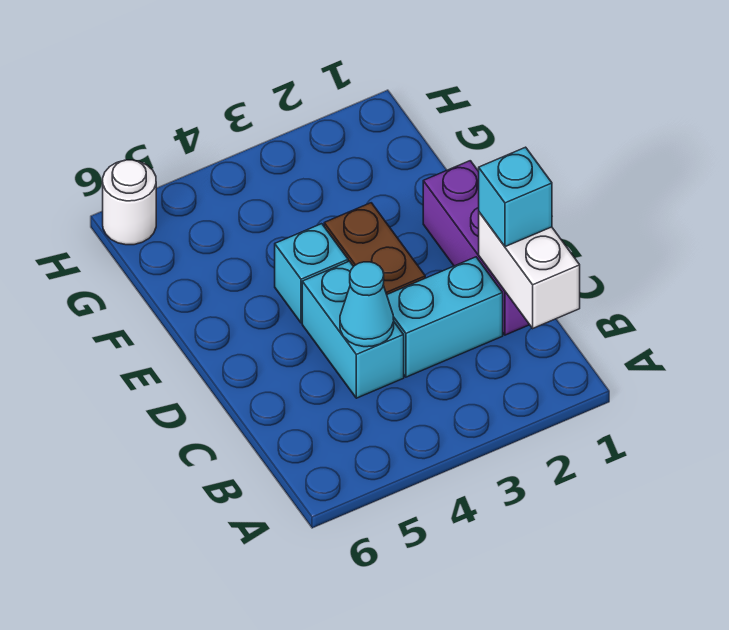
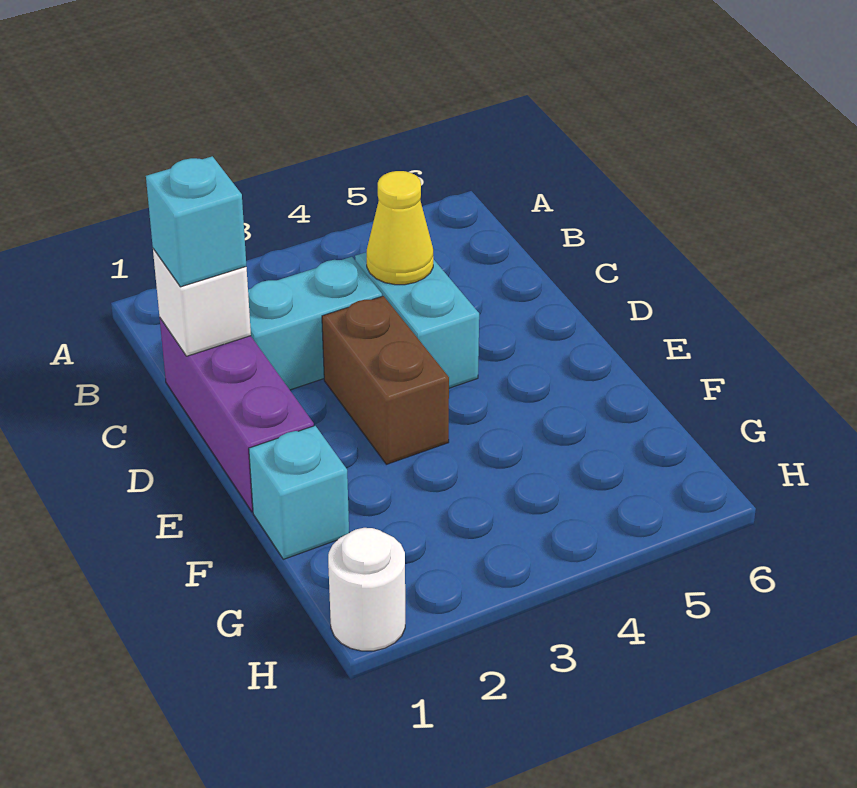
white brick B1:C1 level 2 -> white brick C1 level 2
cyan cone C4 level 2 -> yellow cone C4 level 2
cyan brick E4 level 1 -> cyan brick F1 level 1
white round brick H6 level 1 -> white round brick H1 level 1

